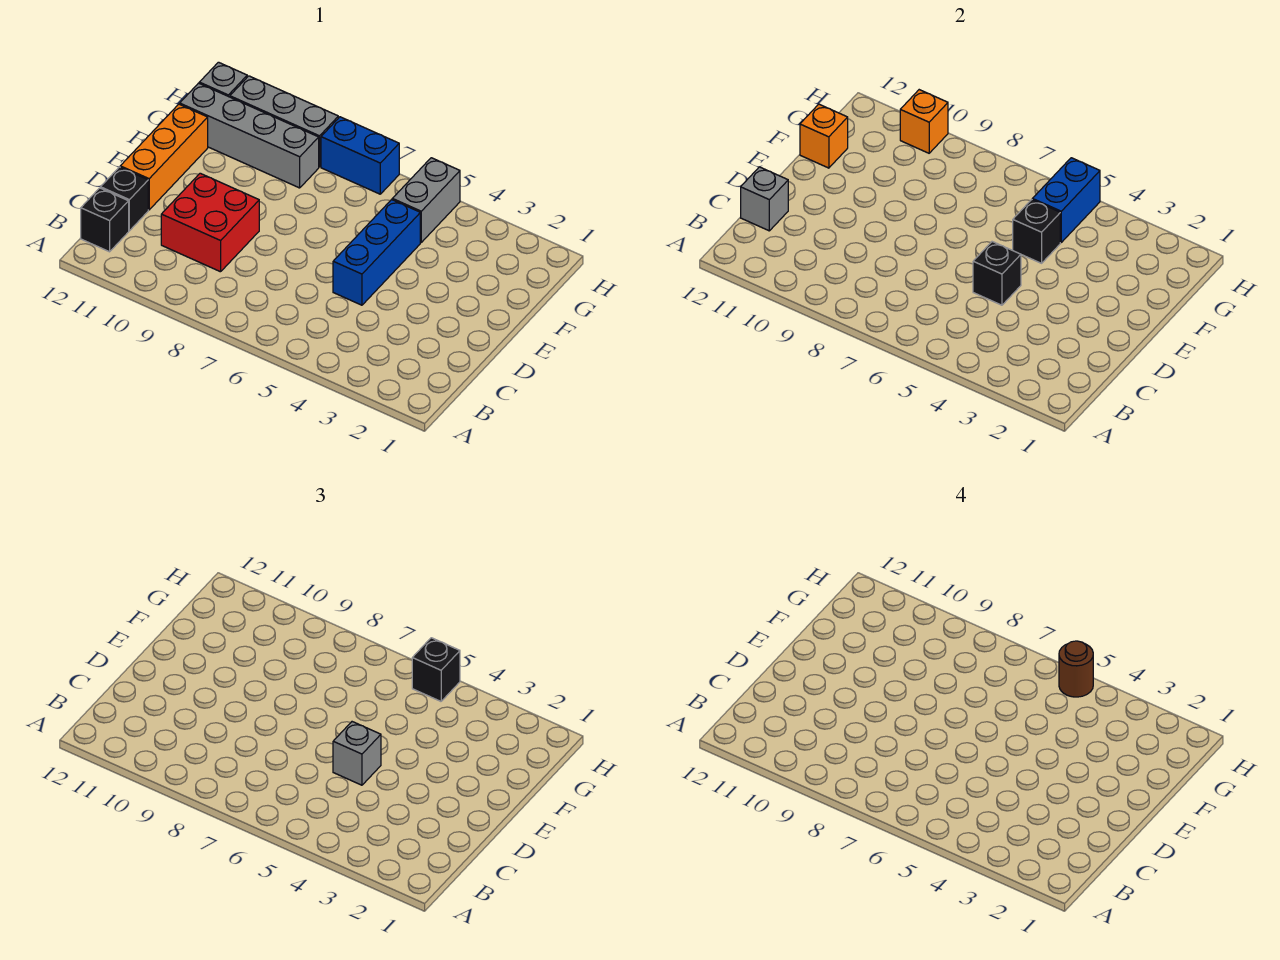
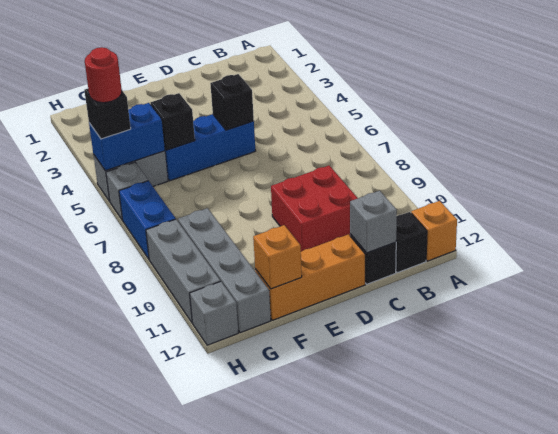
grey brick D5 level 3 -> grey brick H6 level 1
brown round brick H5 level 4 -> red round brick H5 level 4
orange brick H10 level 2 -> orange brick A12 level 1

